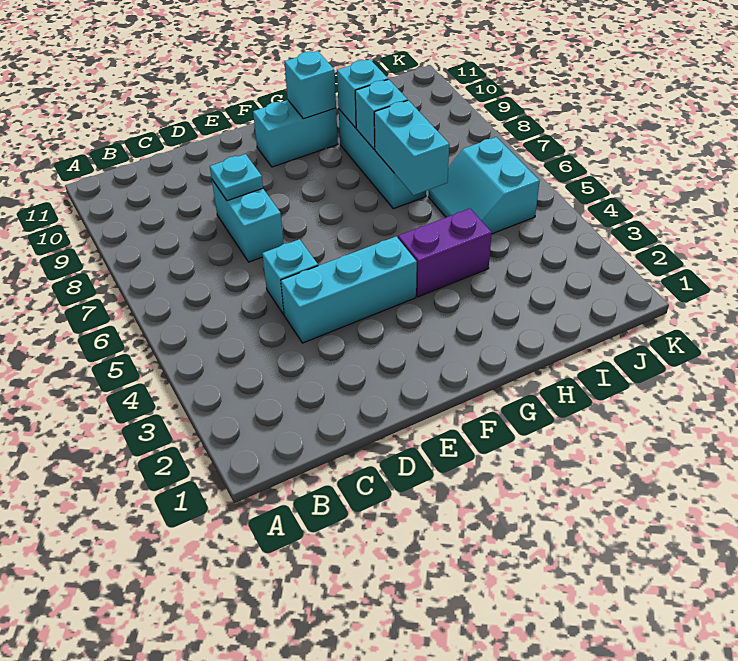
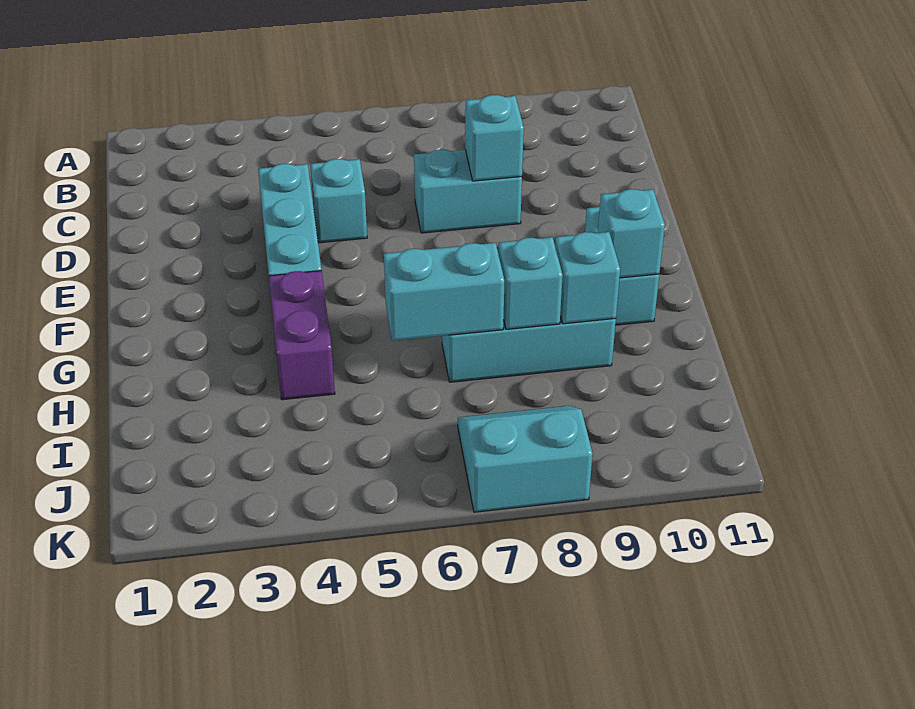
cyan plate D8 level 2 -> cyan brick D8 level 2
cyan slope I5:J6 level 1 top J -> cyan slope J7:K8 level 1 top K

